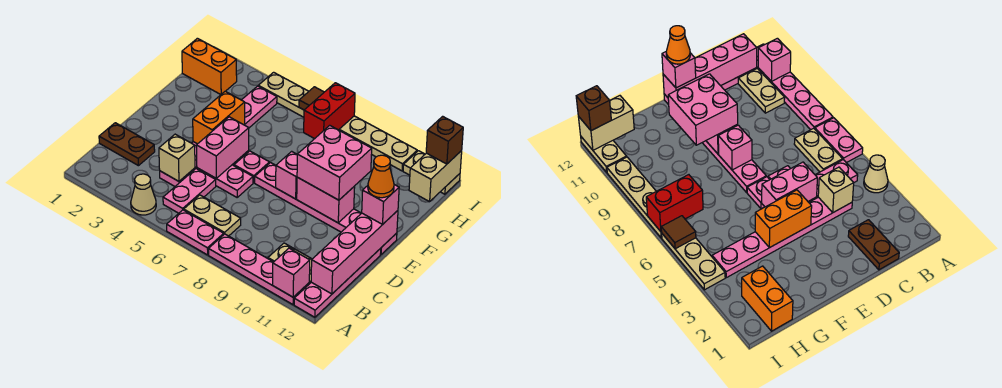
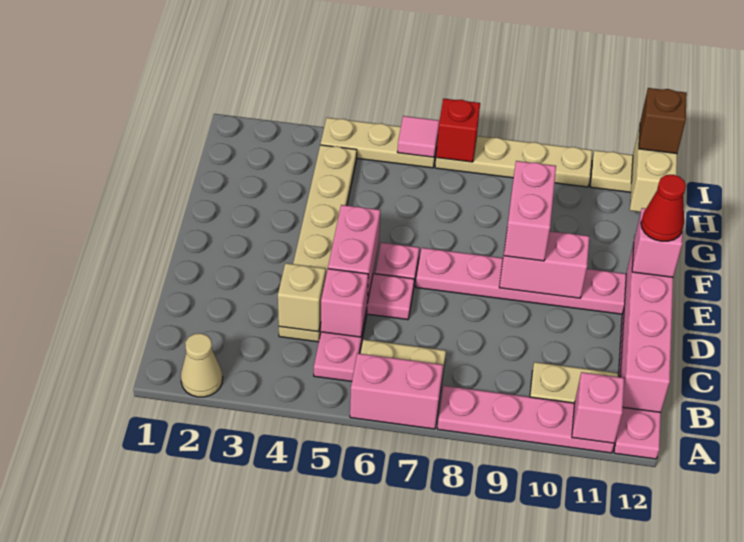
tan cone A4 level 1 -> tan cone A2 level 1
pink plate A6:A7 level 1 -> pink brick A6:A7 level 1
brown plate C1:C2 level 1 -> none
pink plate C4:H4 level 1 -> tan plate C4:H4 level 1
orange brick E4:F4 level 2 -> none
pink brick E8 level 2 -> pink brick C5 level 2
pink brick E9:F10 level 3 -> pink brick E9:F9 level 3
orange cone E12 level 4 -> red cone E12 level 4
orange brick H1:H2 level 1 -> none
red brick H7:I7 level 2 -> red brick I7 level 2
brown tile I6 level 2 -> pink tile I6 level 2

